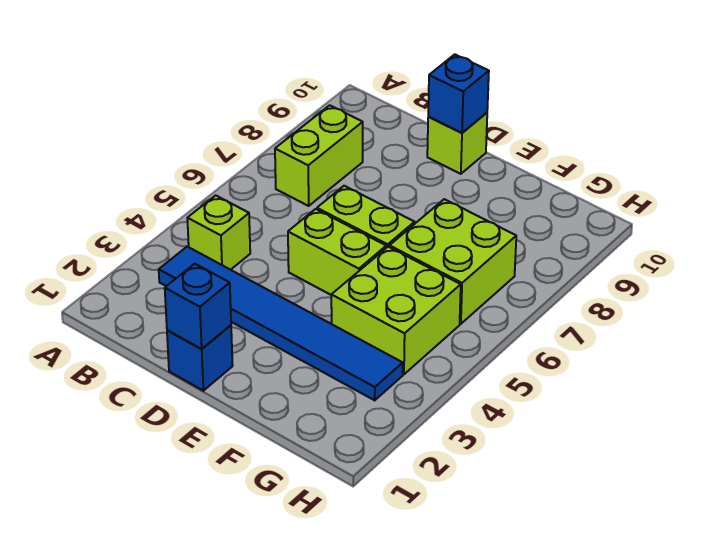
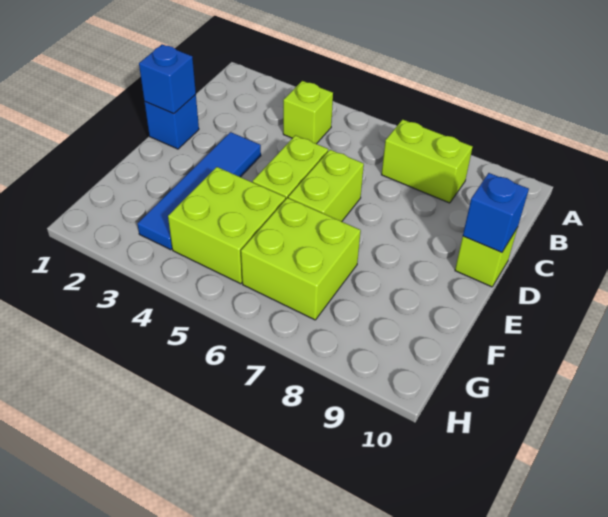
blue tile B3:G3 level 1 -> blue tile D3:G3 level 1

